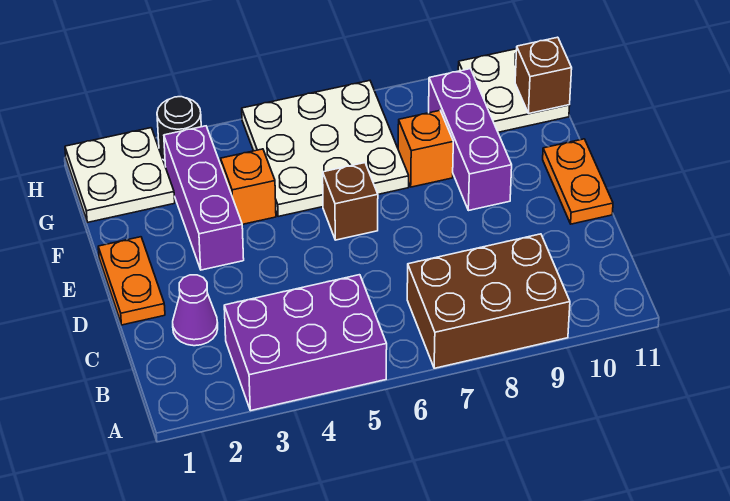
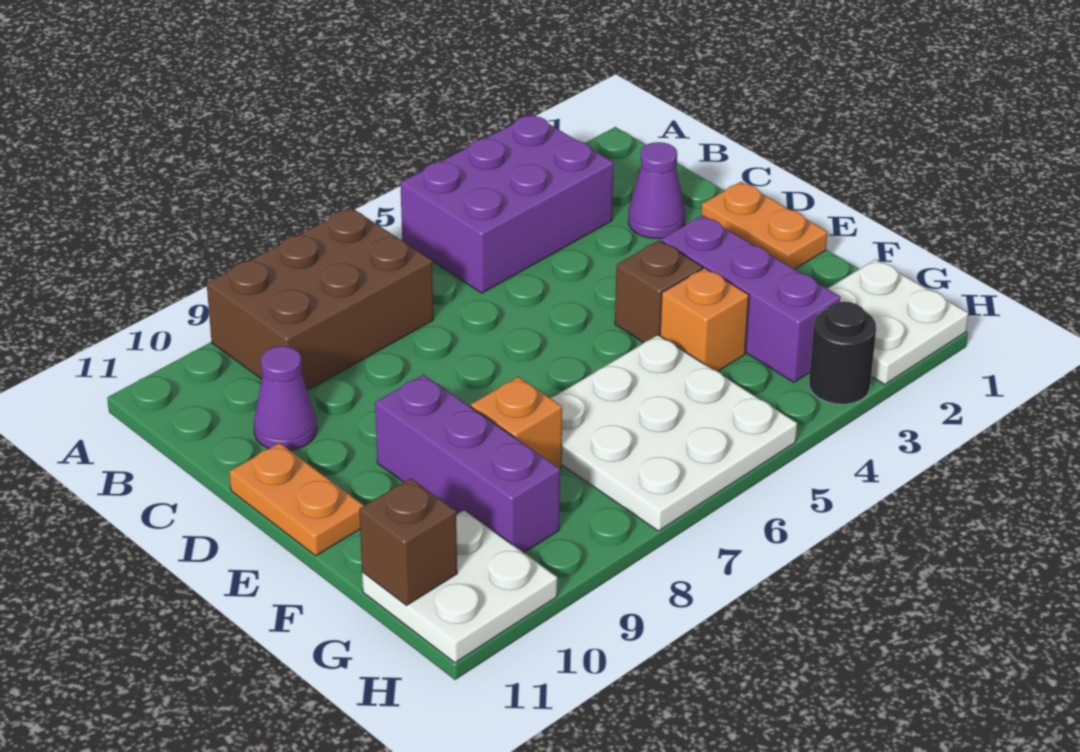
none -> purple cone C10 level 1
brown brick E6 level 1 -> brown brick E4 level 1

